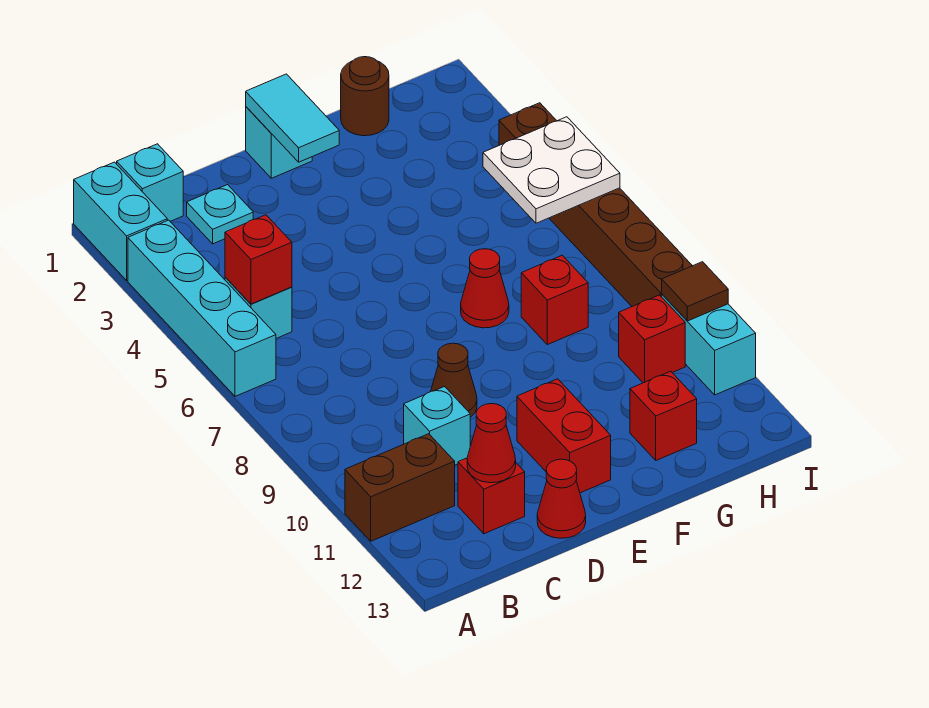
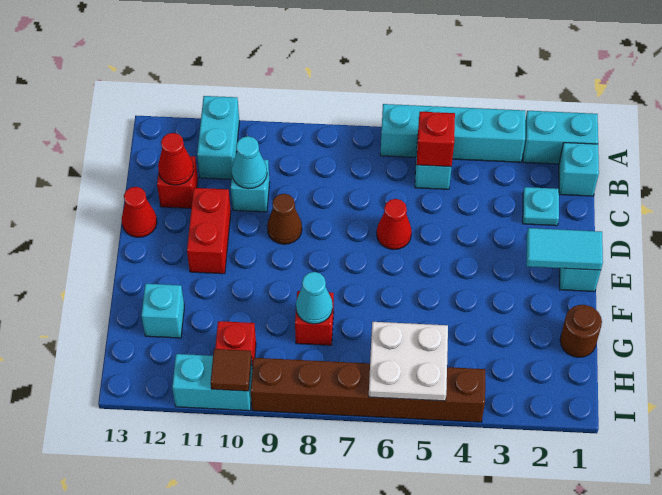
brown brick A11:B11 level 1 -> cyan brick A11:B11 level 1
none -> cyan cone C10 level 2
red brick E11:E12 level 1 -> red brick D11:E11 level 1
red cone F7 level 1 -> red cone D6 level 1
none -> cyan cone G8 level 2
red brick G12 level 1 -> cyan brick G12 level 1

